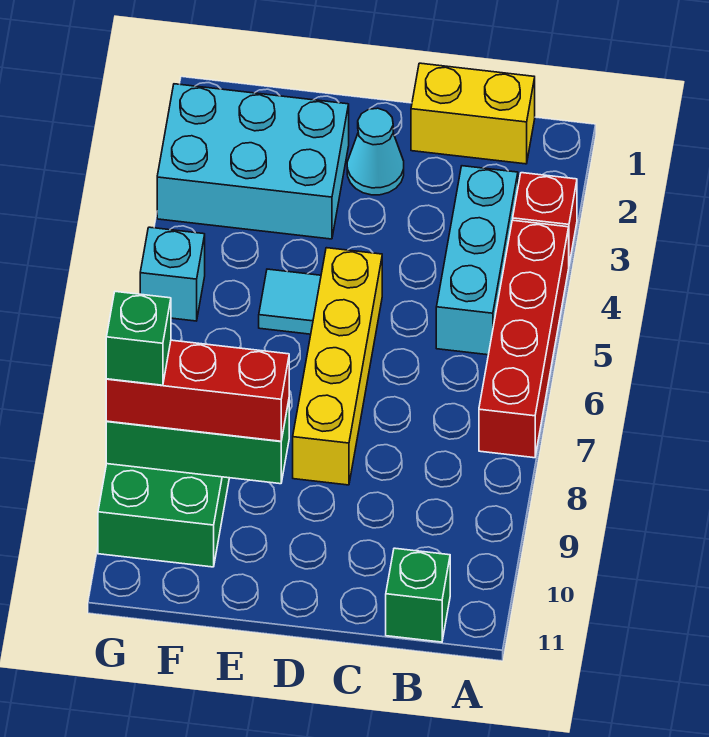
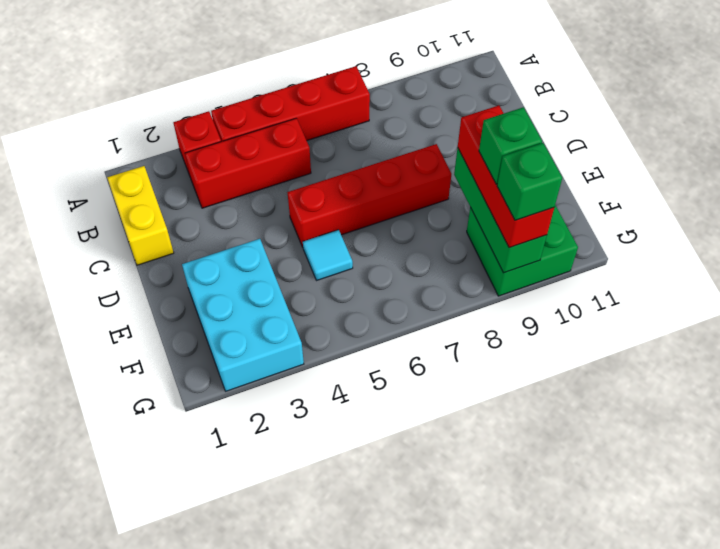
cyan brick B3:B5 level 1 -> red brick B3:B5 level 1
green brick B11 level 1 -> green brick F9 level 4
cyan cone D2 level 1 -> none
yellow brick D5:D8 level 1 -> red brick D5:D8 level 1
cyan brick G5 level 1 -> none

